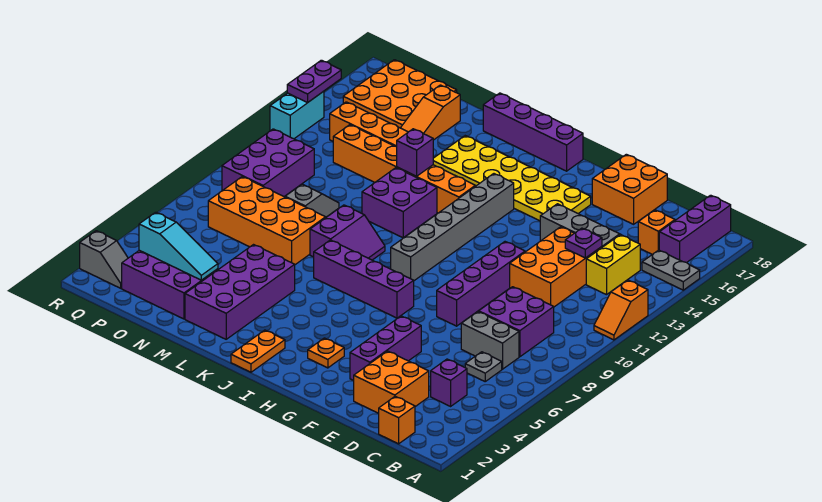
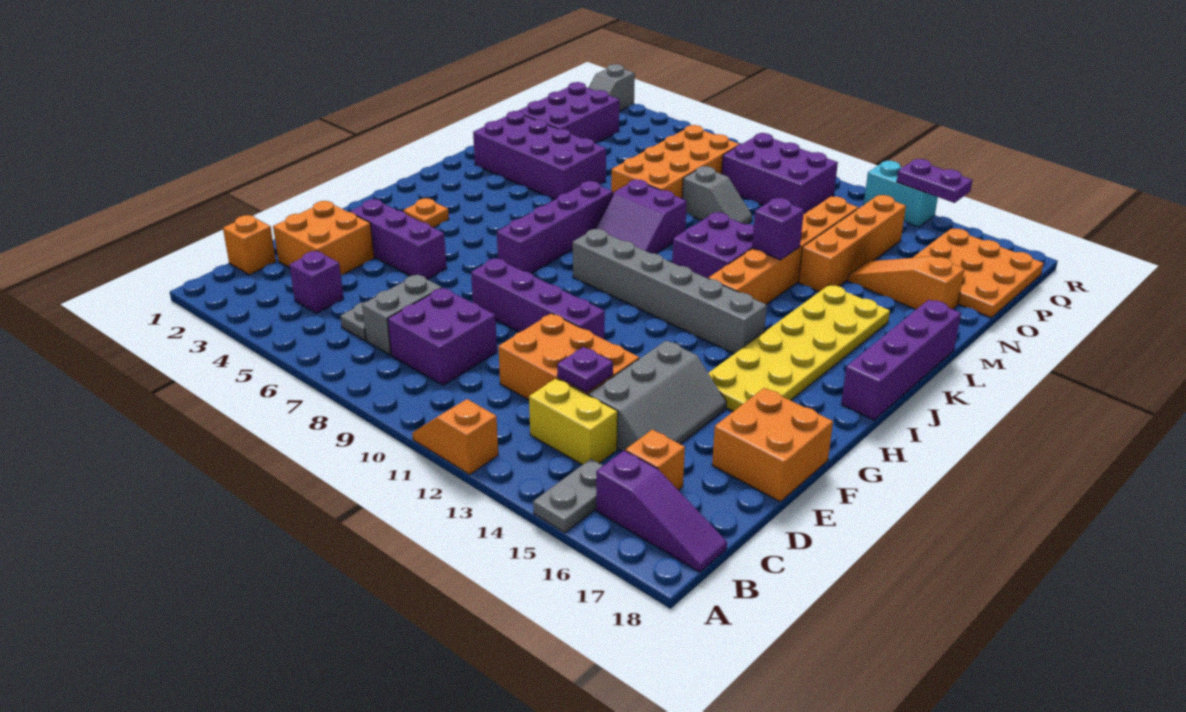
purple brick B16:B18 level 1 -> purple slope B16:B18 level 1 top 16
orange plate J1:J2 level 1 -> none
cyan slope N3:P3 level 2 top P -> none

